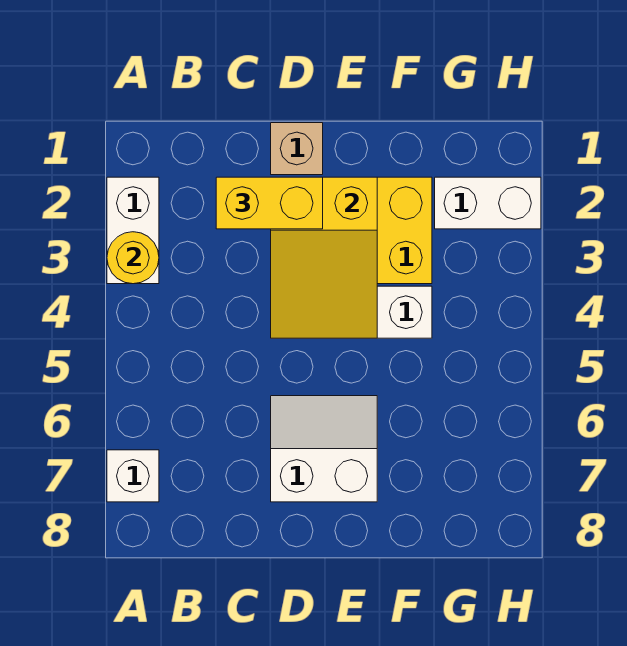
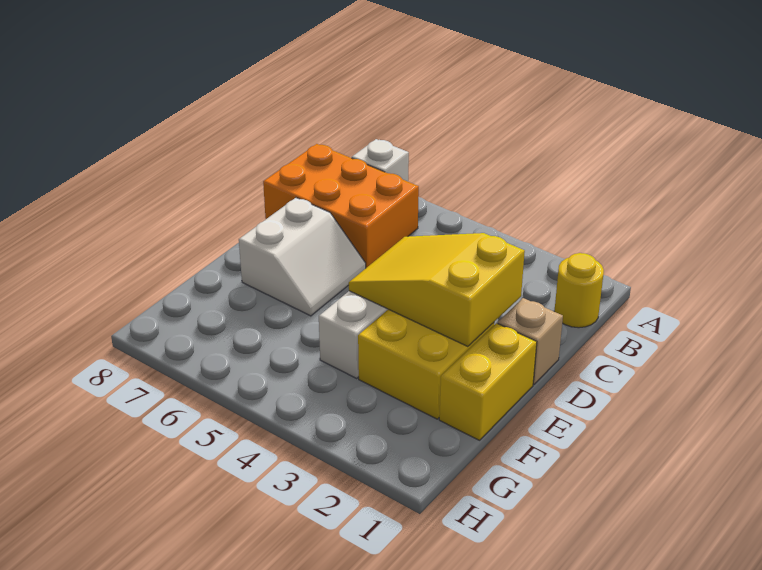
white brick A2:A3 level 1 -> none
yellow round brick A3 level 2 -> yellow round brick B1 level 1
none -> orange brick B6:C8 level 1
yellow brick C2:D2 level 3 -> yellow brick E1:F1 level 1
white brick G2:H2 level 1 -> none

